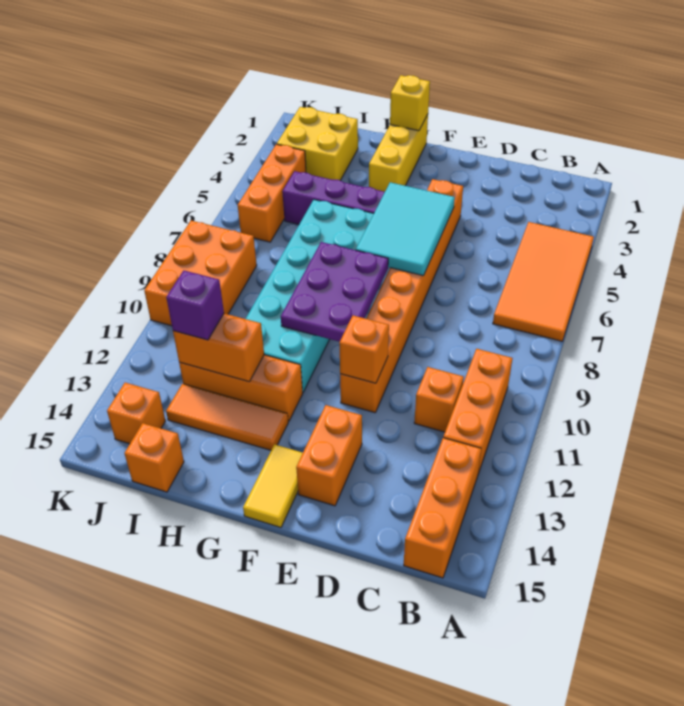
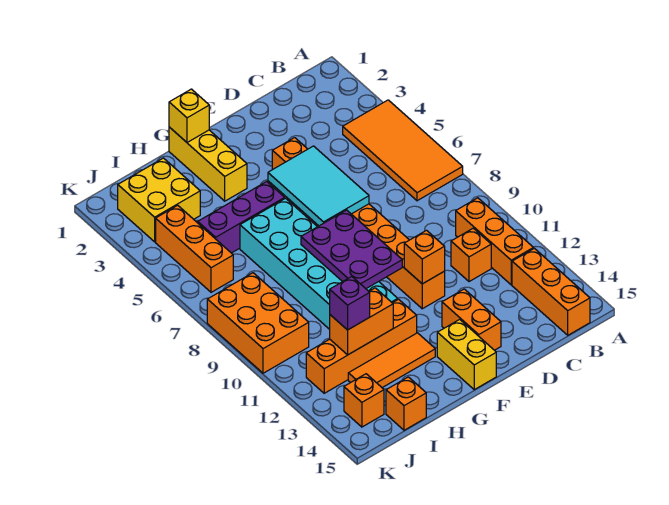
yellow tile F14:F15 level 1 -> yellow brick F14:F15 level 1
orange brick G12:I12 level 1 -> orange brick G12:J12 level 1

